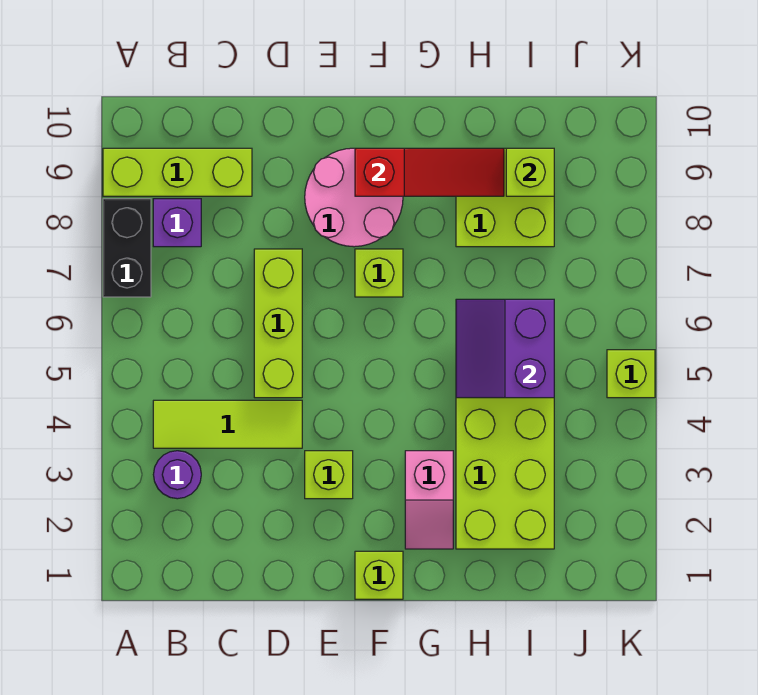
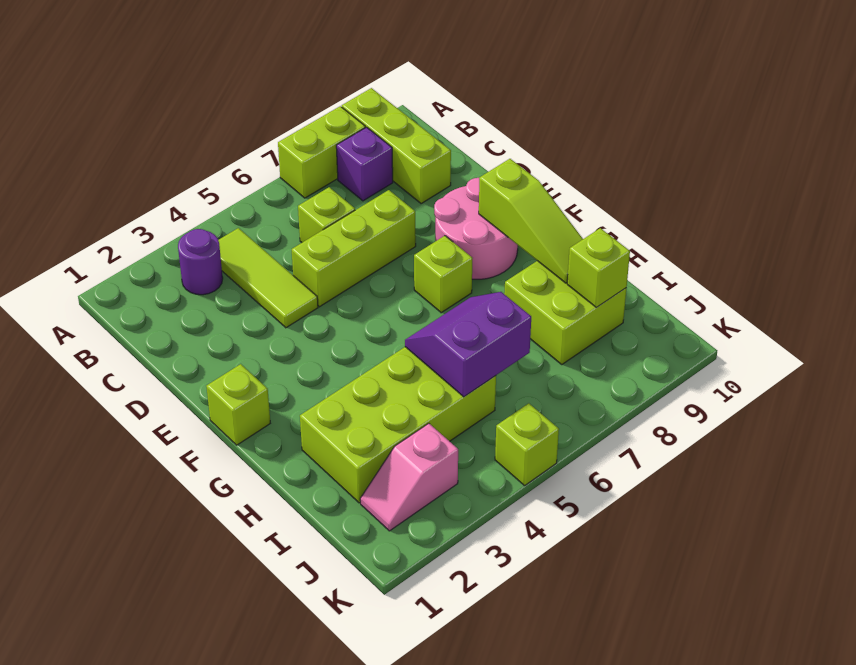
black brick A7:A8 level 1 -> lime brick A7:A8 level 1
lime brick E3 level 1 -> lime brick C6 level 1
red slope F9:H9 level 2 top F -> lime slope F9:H9 level 2 top F
pink slope G2:G3 level 1 top 3 -> pink slope J2:J3 level 1 top 3

